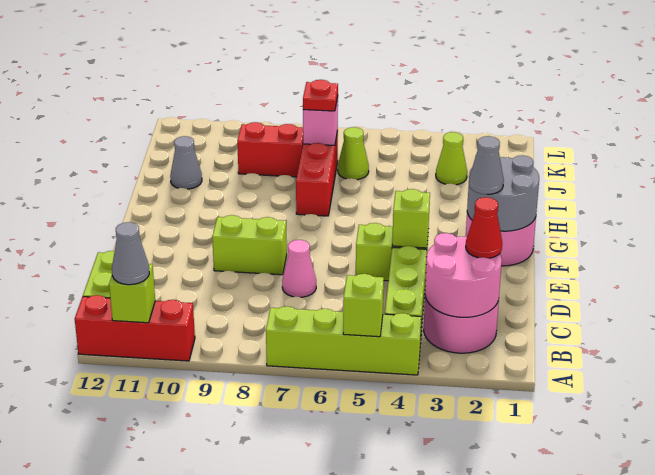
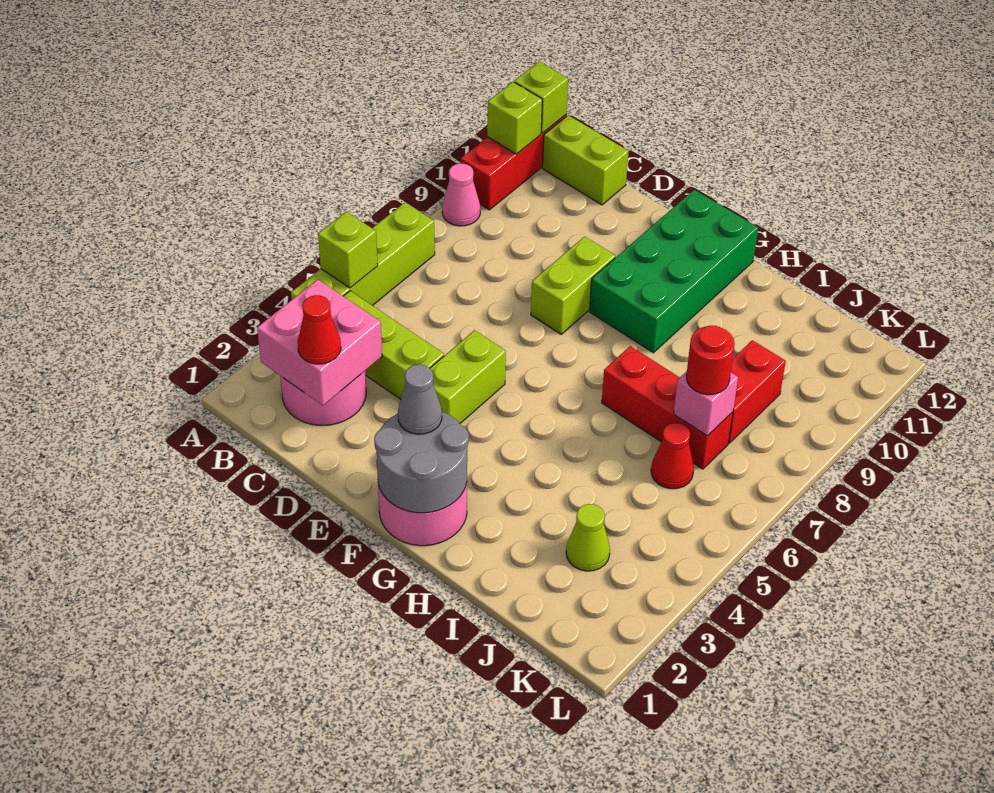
grey cone A11 level 3 -> none
pink round brick B2:C3 level 2 -> pink brick B2:C3 level 2
pink cone D7 level 1 -> pink cone A9 level 1
lime brick E4 level 2 -> lime brick A12 level 2
none -> green brick F9:G12 level 1
grey cone I11 level 1 -> none
lime cone J6 level 1 -> red cone J6 level 1
red plate J7 level 3 -> red round brick J7 level 3

